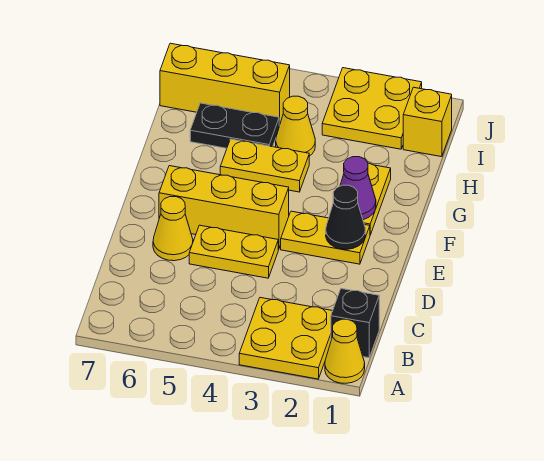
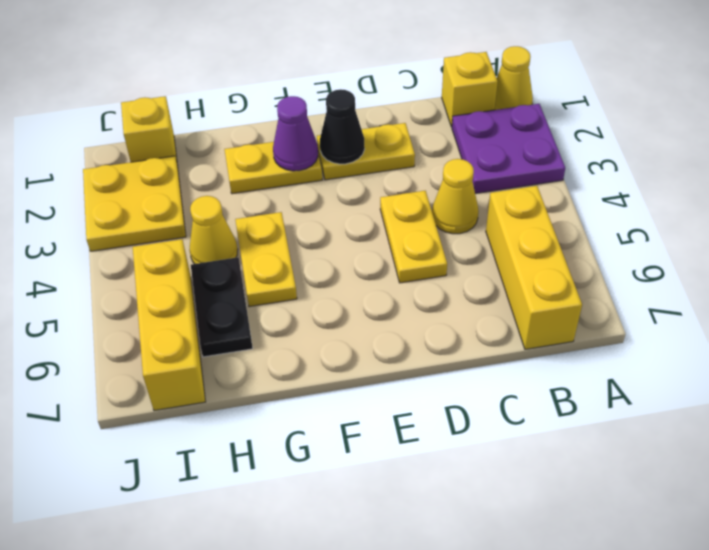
yellow plate A2:B3 level 1 -> purple plate A2:B3 level 1
black brick B1 level 1 -> yellow brick B1 level 1
yellow cone D6 level 1 -> yellow cone C4 level 1
yellow plate E2:E3 level 1 -> yellow plate D2:E2 level 1
yellow brick E4:E6 level 1 -> yellow brick B5:B7 level 1

